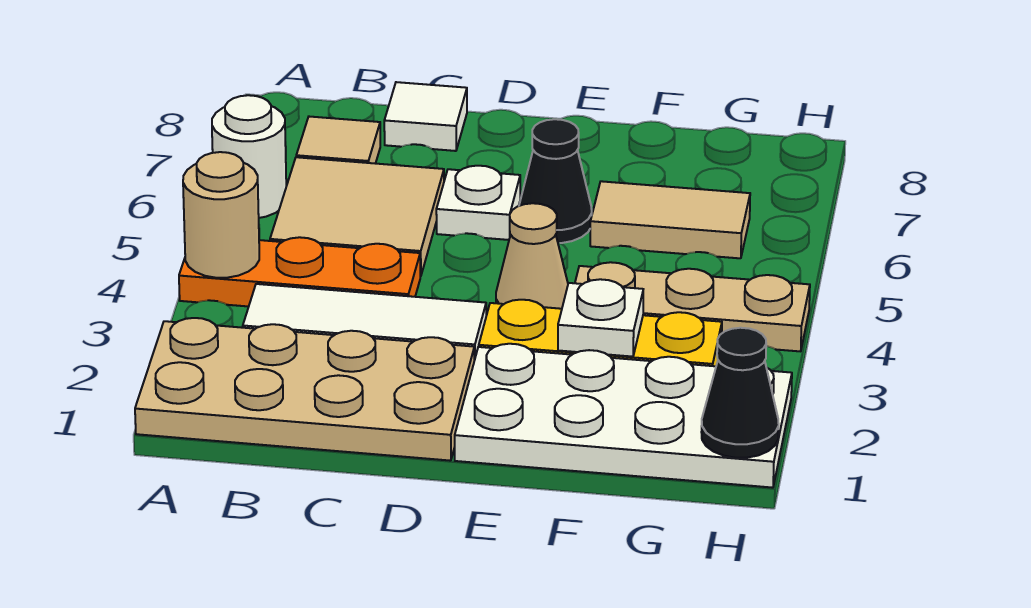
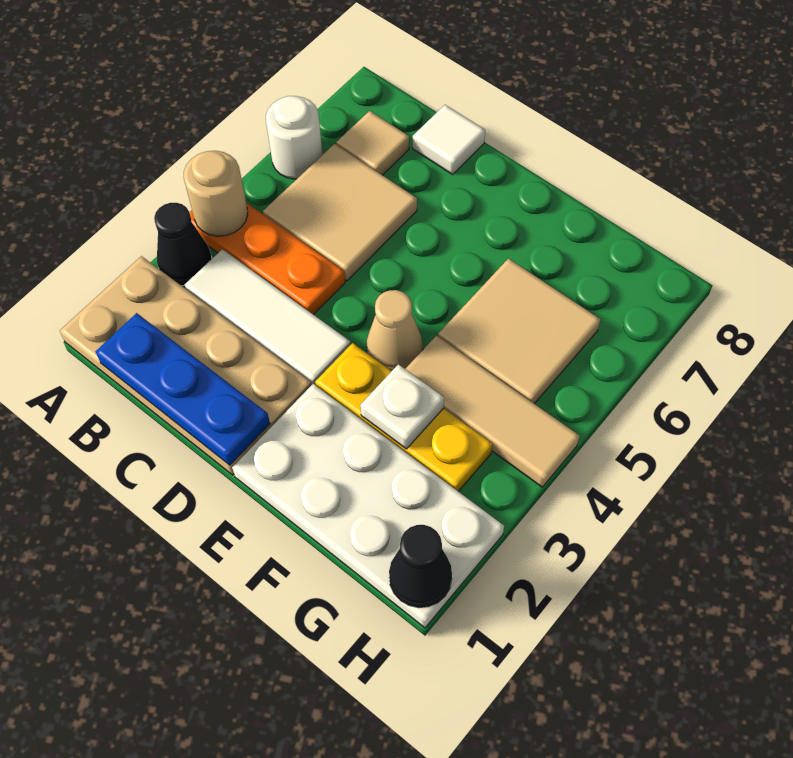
none -> blue plate B1:D1 level 2
white plate D6 level 1 -> none
black cone E6 level 1 -> black cone A3 level 1
tan plate F4:H4 level 1 -> tan tile F4:H4 level 1
tan tile F6:G6 level 1 -> tan tile F5:G6 level 1

